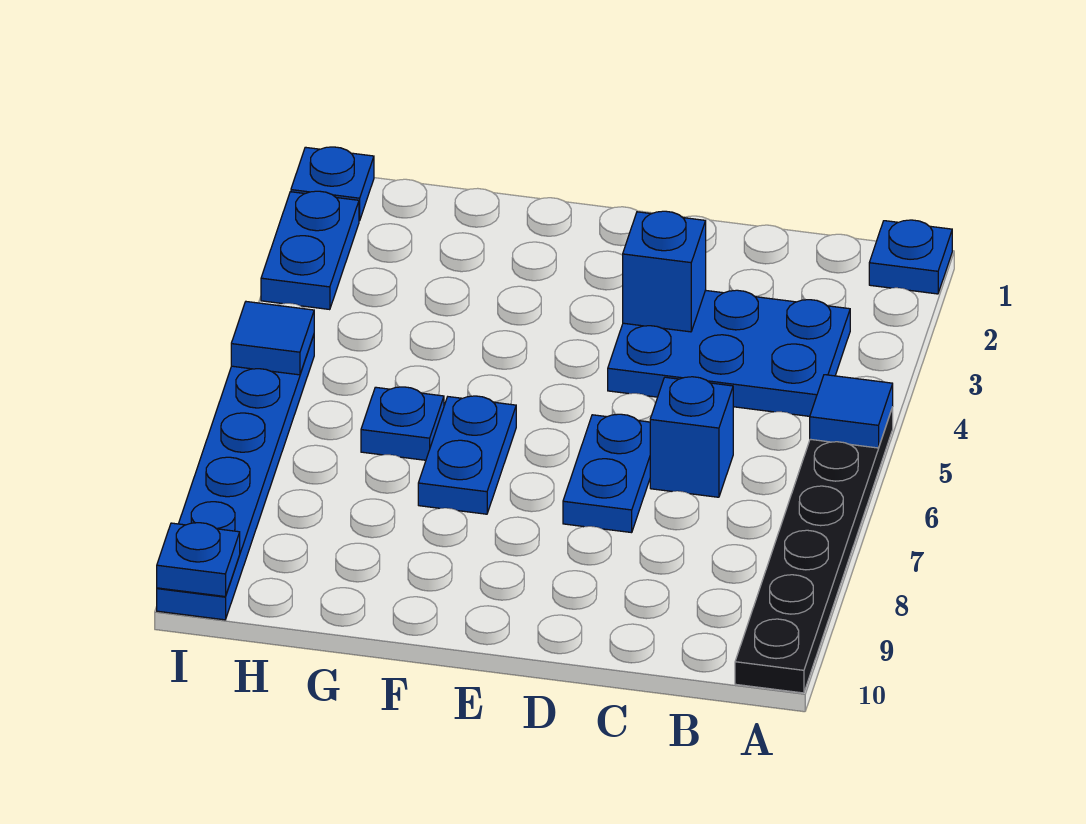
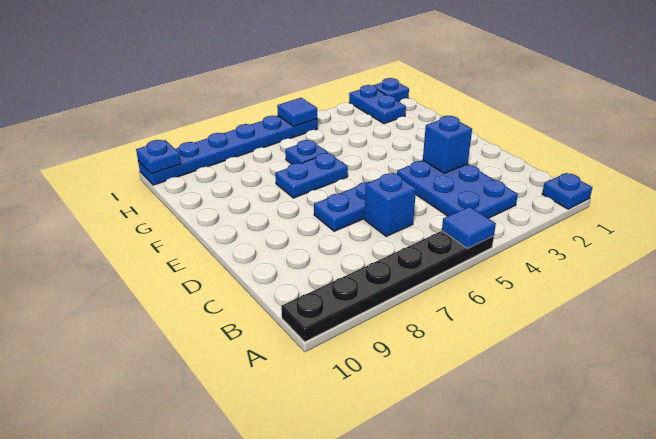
blue plate I2:I3 level 1 -> blue plate H2:I2 level 1

